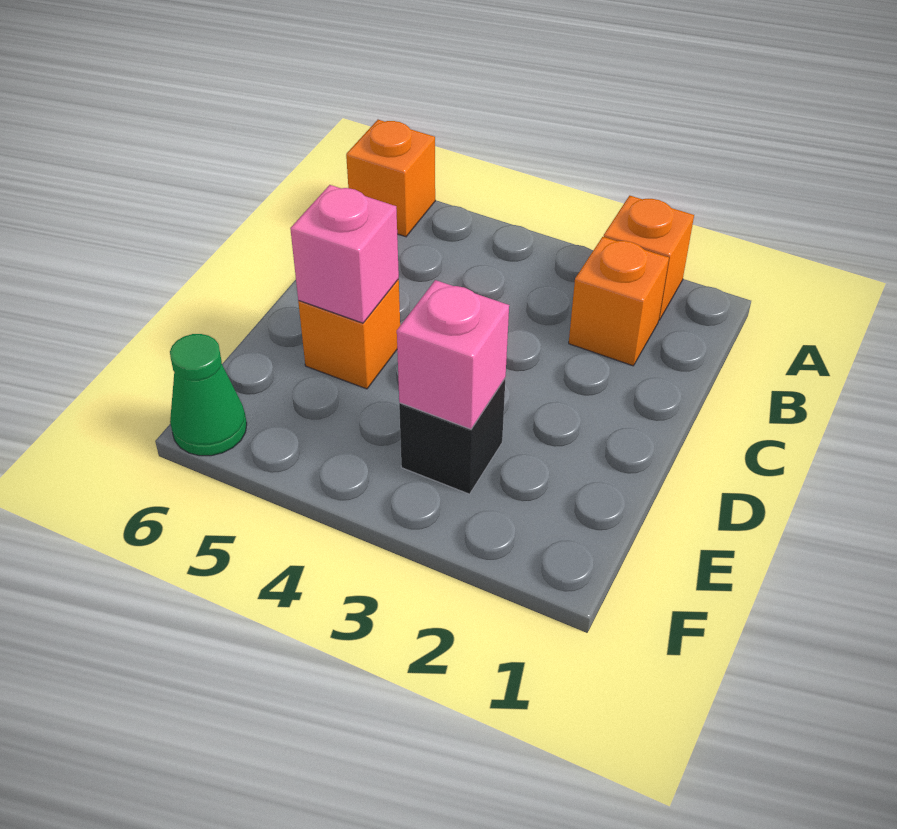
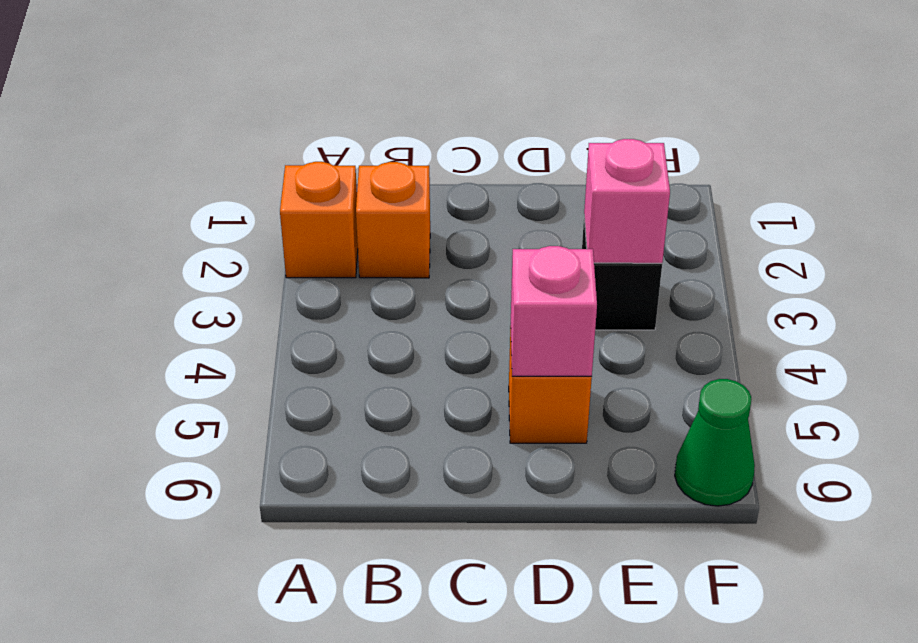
orange brick A6 level 1 -> none

